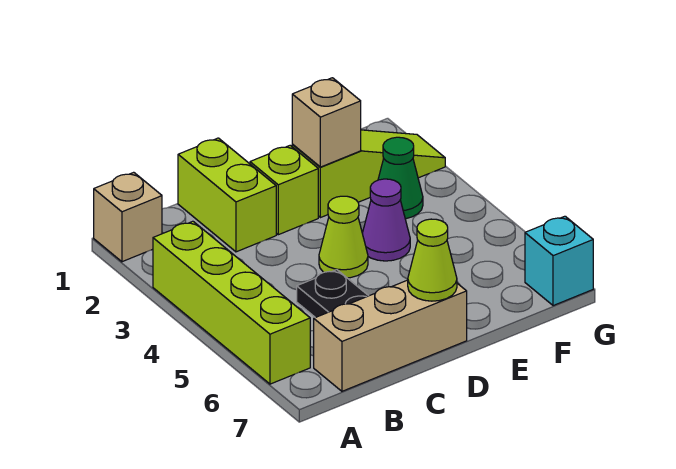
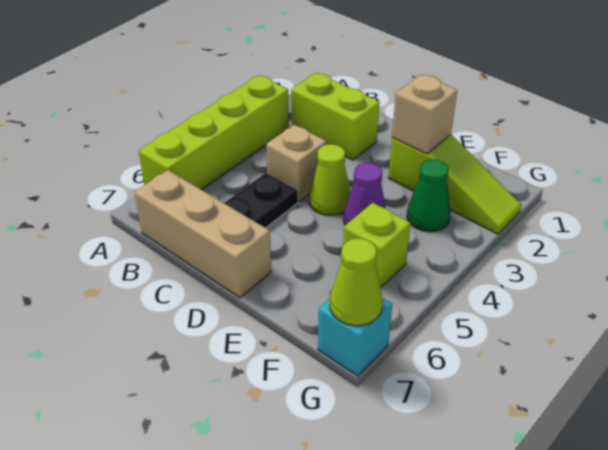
tan brick A1 level 1 -> tan brick C4 level 1
lime brick C1:C2 level 1 -> lime brick B2:C2 level 1
lime brick D2 level 1 -> lime brick F5 level 1
lime cone D7 level 2 -> lime cone G7 level 2

